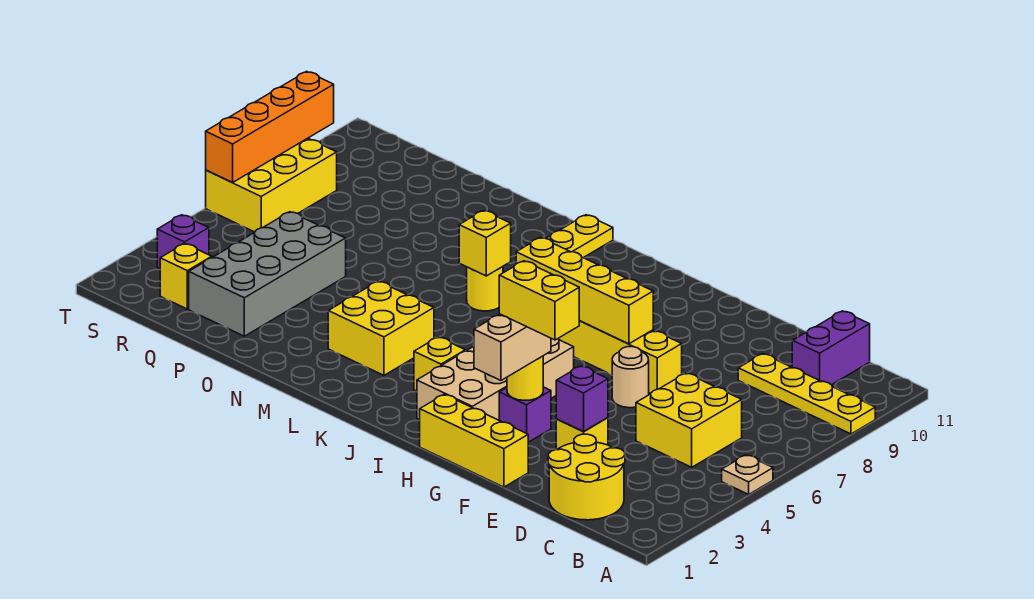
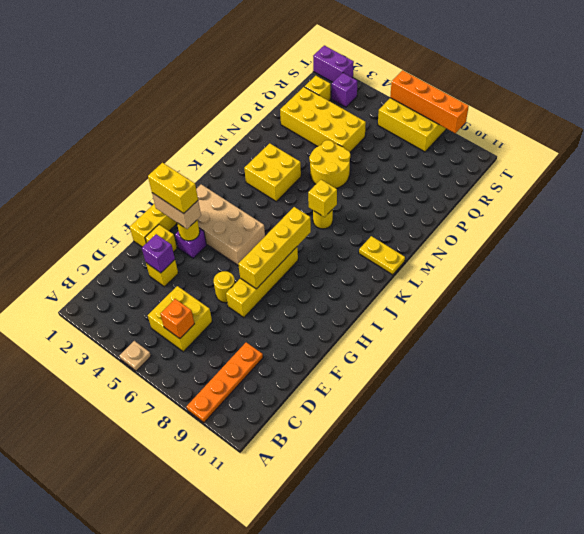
yellow plate A9:D9 level 1 -> orange plate A9:D9 level 1
yellow round brick C1:D2 level 1 -> yellow round brick N5:O6 level 1
none -> orange brick C6 level 2
purple brick C10:C11 level 1 -> purple brick T1:T2 level 1
yellow brick F3:G3 level 4 -> yellow brick G2:G3 level 4
tan round brick F6 level 1 -> yellow round brick F6 level 1
yellow brick J3 level 1 -> yellow brick F2 level 1
grey brick P2:Q5 level 1 -> yellow brick P2:Q5 level 1

